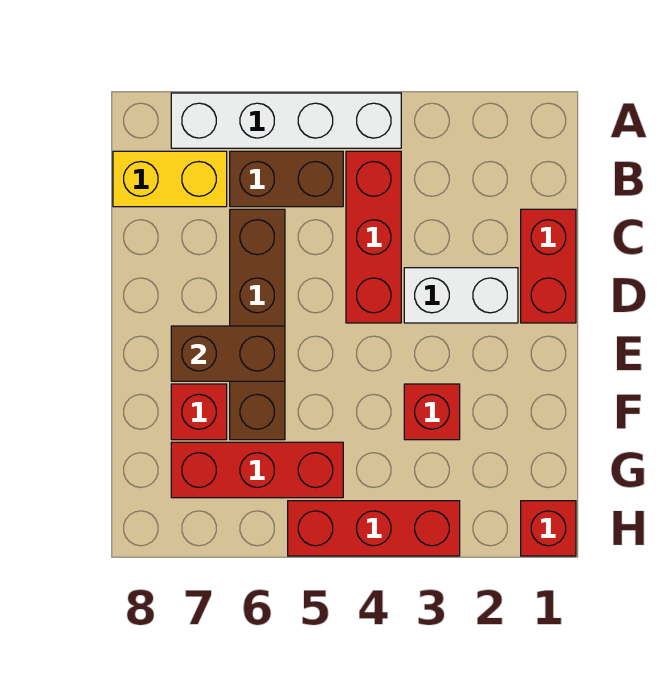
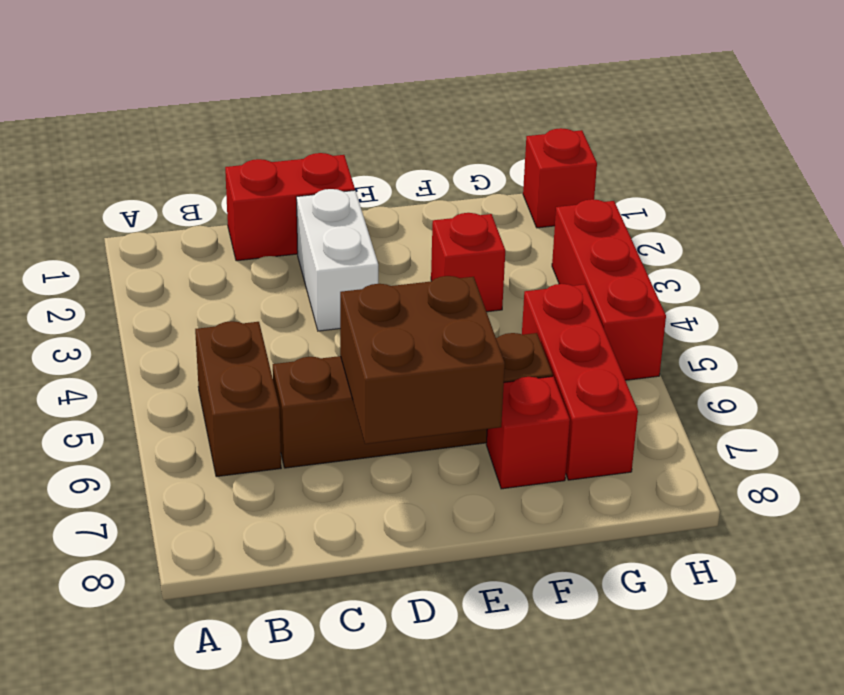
white brick A4:A7 level 1 -> none
red brick B4:D4 level 1 -> none
yellow brick B7:B8 level 1 -> none
brown brick E6:E7 level 2 -> brown brick D6:E7 level 2

